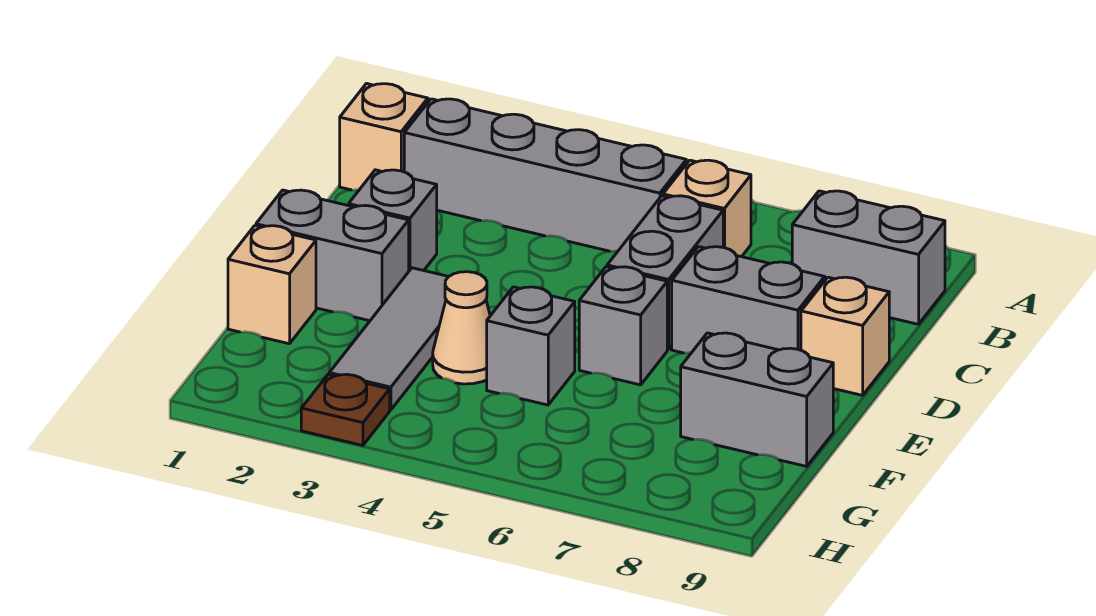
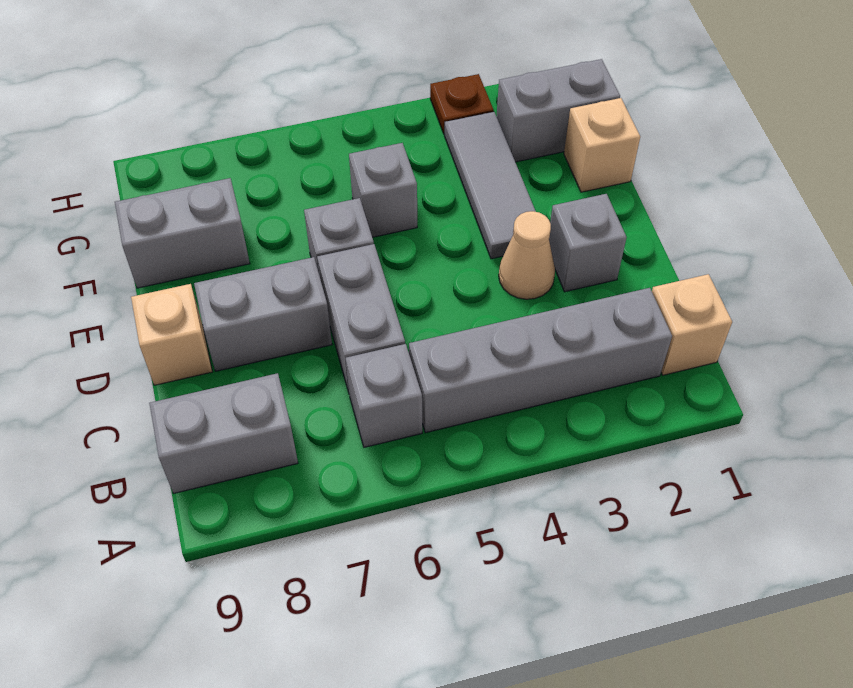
tan brick B6 level 1 -> grey brick B6 level 1
grey brick E1:E2 level 1 -> grey brick G1:G2 level 1
tan cone F4 level 1 -> tan cone D3 level 1

